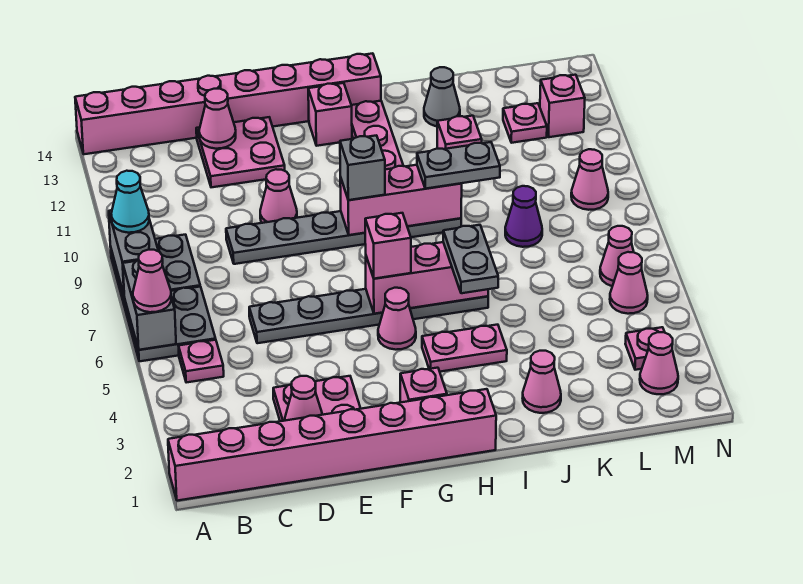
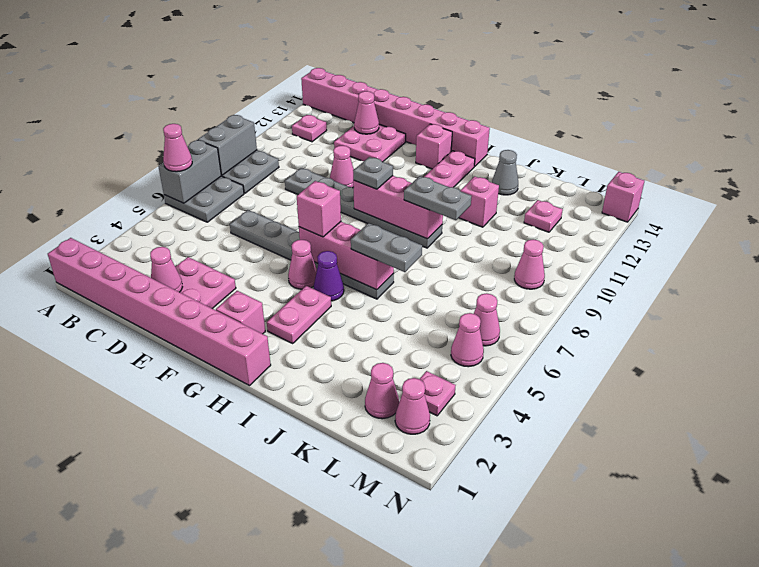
cyan cone A9 level 3 -> none
pink plate B5 level 1 -> pink plate B12 level 1
grey brick G9 level 3 -> grey plate G9 level 3
pink plate H4:I4 level 1 -> pink plate H3:H4 level 1
grey plate I5:I6 level 3 -> grey plate I6:J6 level 3
pink cone J2 level 1 -> pink cone L2 level 1
purple cone K8 level 1 -> purple cone H5 level 1
pink brick M12 level 1 -> pink brick N14 level 1

